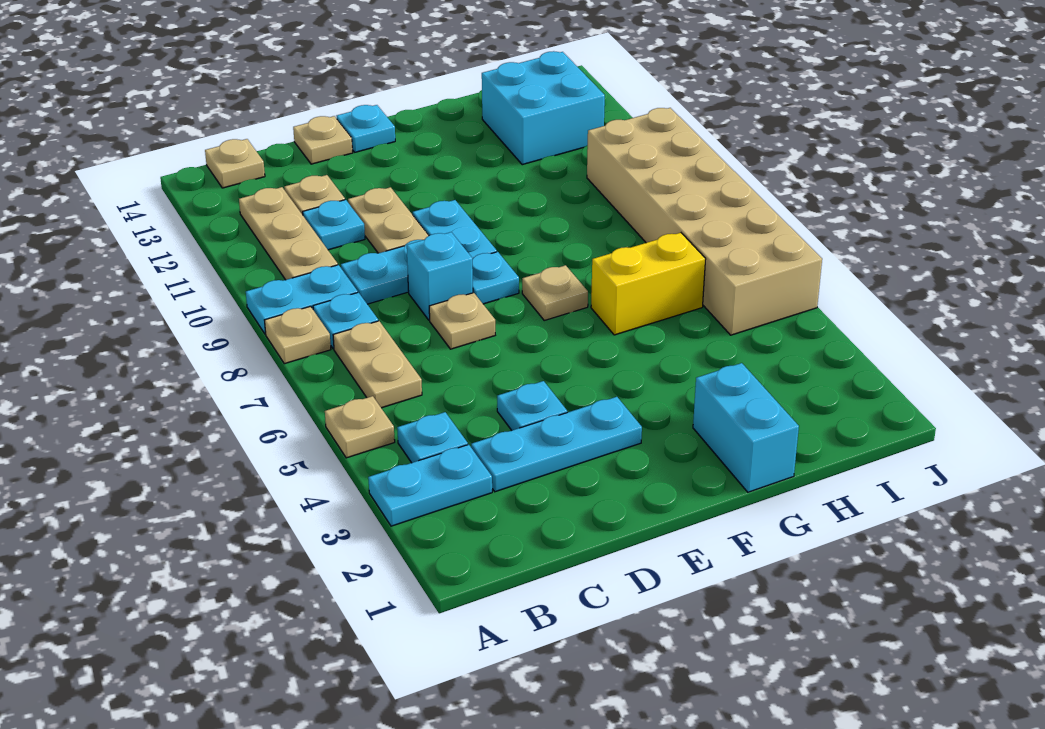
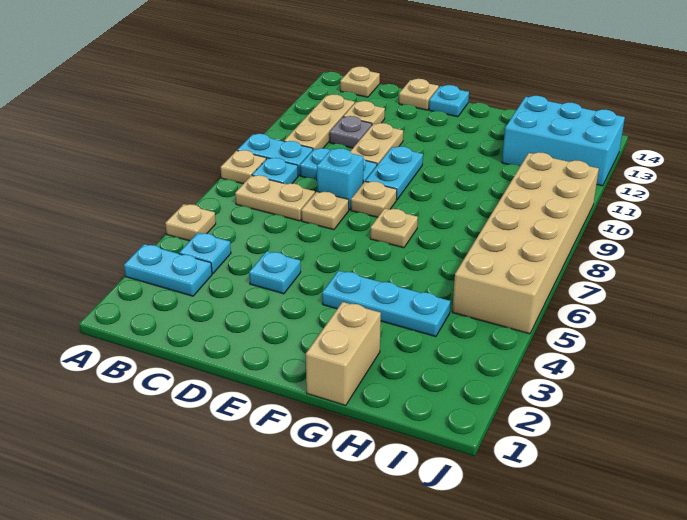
tan plate B6:B7 level 1 -> tan plate B7:C7 level 1
cyan plate C3:E3 level 1 -> cyan plate F4:H4 level 1
cyan plate C11 level 1 -> grey plate C11 level 1
cyan plate E8 level 1 -> tan plate E8 level 1
cyan brick G1:G2 level 1 -> tan brick G1:G2 level 1
yellow brick G6:H6 level 1 -> none
cyan brick H12:I13 level 1 -> cyan brick H12:J13 level 1

